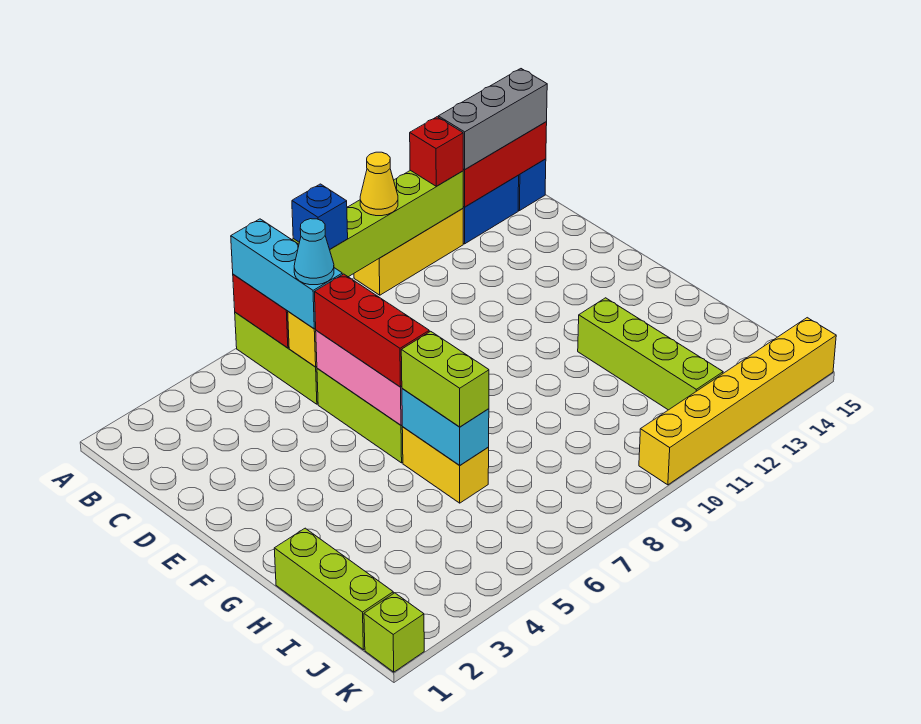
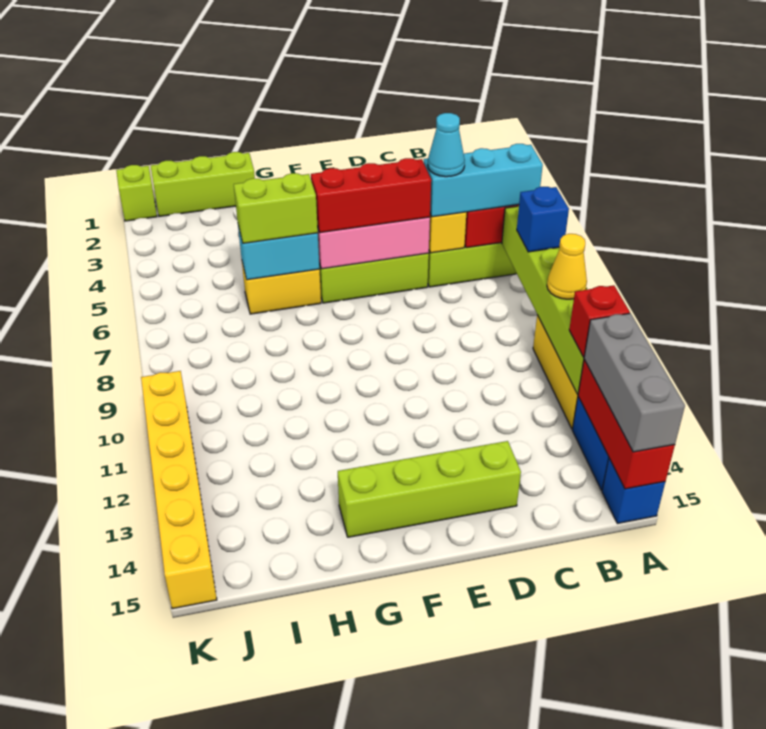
lime brick G12:J12 level 1 -> lime brick D14:G14 level 1

